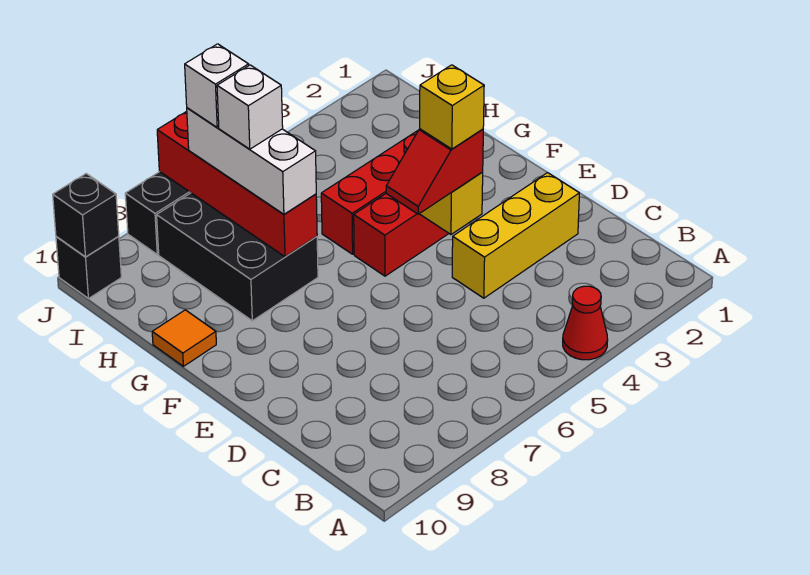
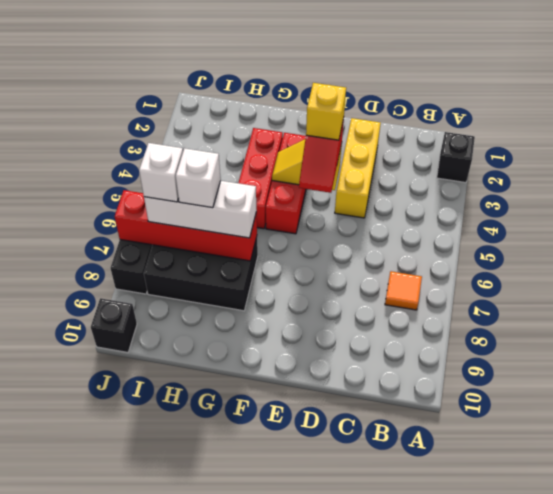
red cone A4 level 1 -> none
orange tile G10 level 1 -> orange tile B7 level 1
black brick J10 level 2 -> black brick A2 level 1

